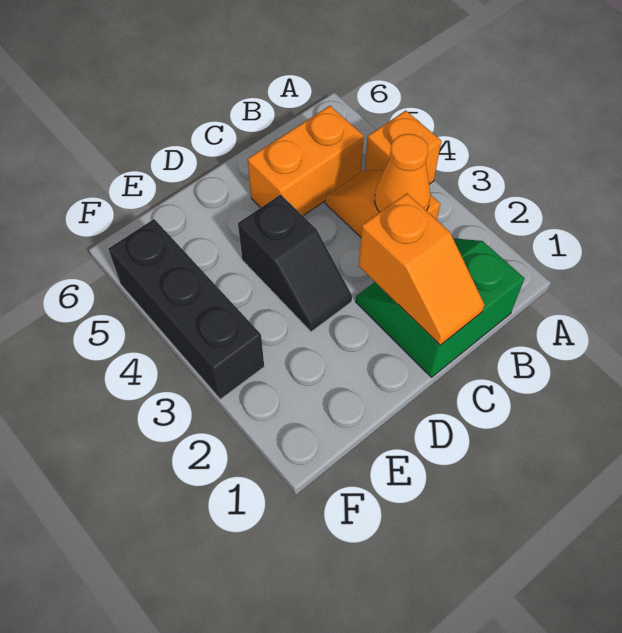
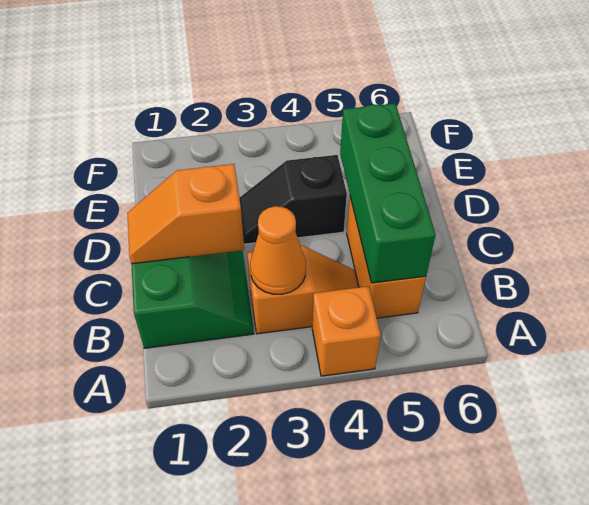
none -> green brick B5:D5 level 2
black brick F3:F5 level 1 -> none

